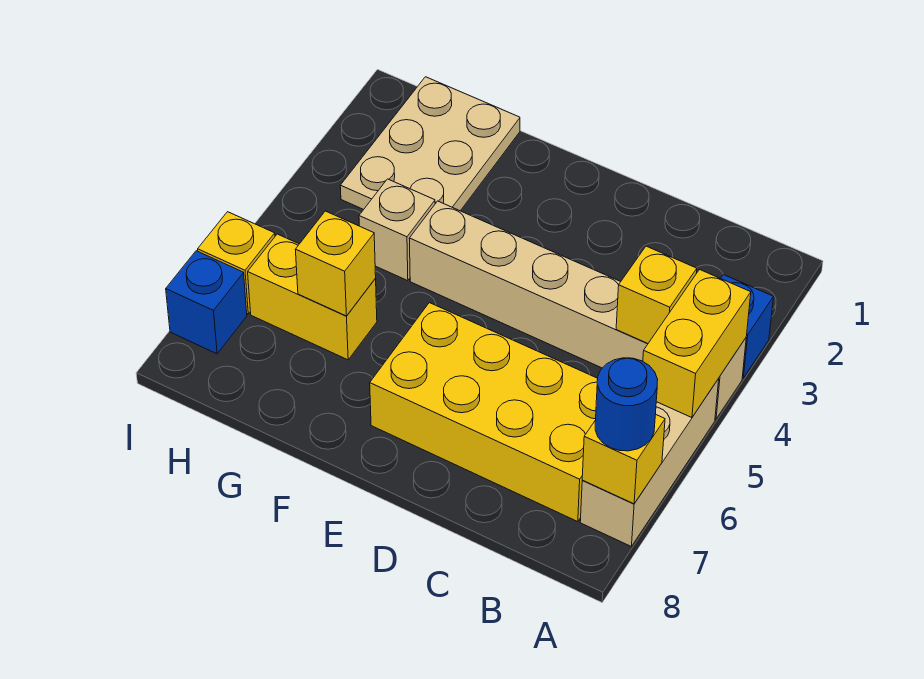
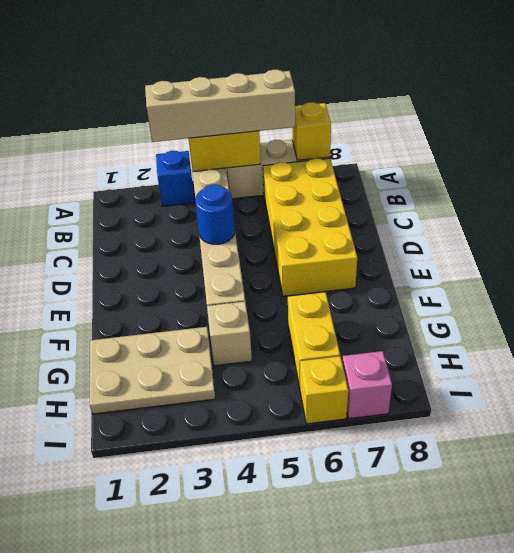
none -> tan brick A3:A6 level 3
blue round brick A7 level 3 -> blue round brick D4 level 2
yellow brick B4 level 2 -> none
yellow brick G6 level 2 -> none
blue brick I7 level 1 -> pink brick I7 level 1

